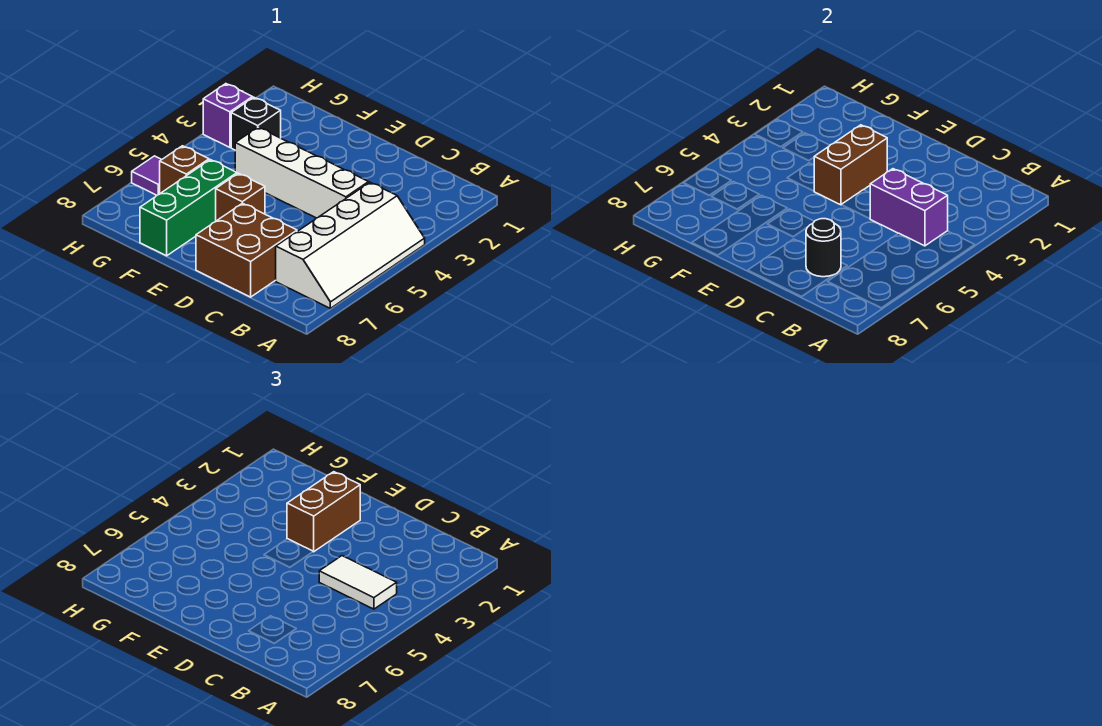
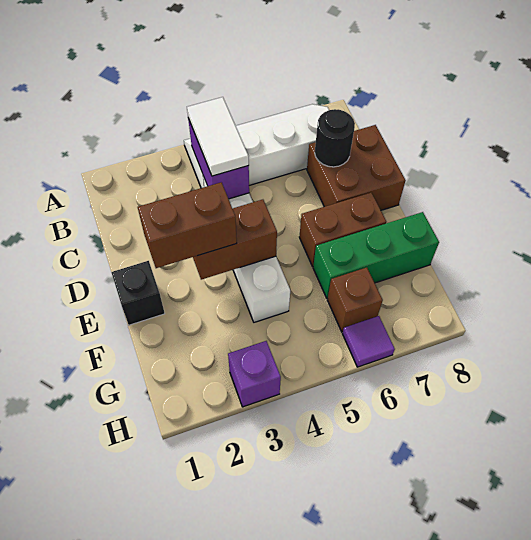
brown brick E6 level 1 -> brown brick E6:E7 level 1
black brick G3 level 1 -> black brick E1 level 1

